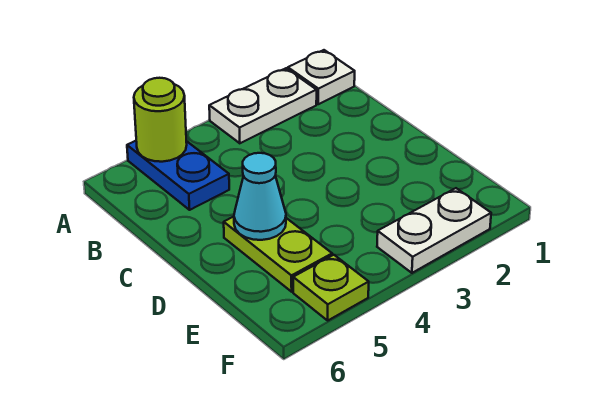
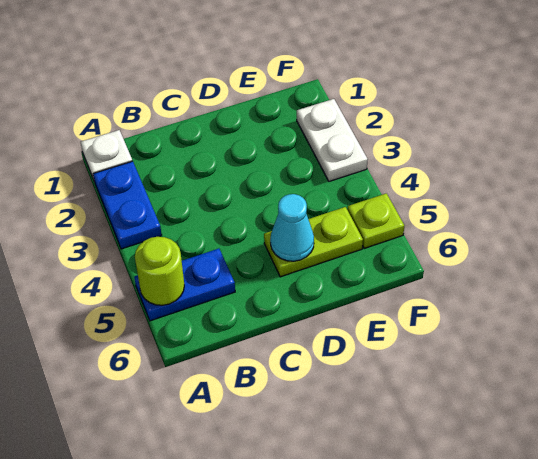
white plate A2:A3 level 1 -> blue plate A2:A3 level 1

